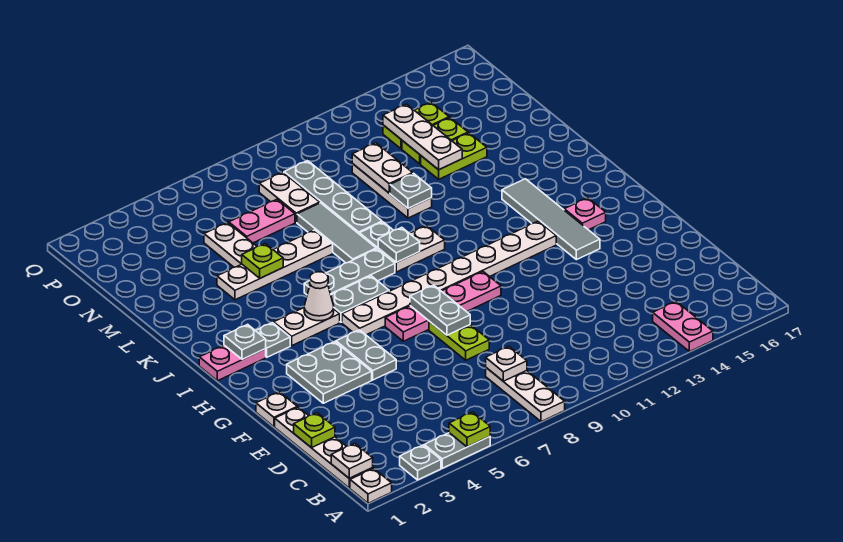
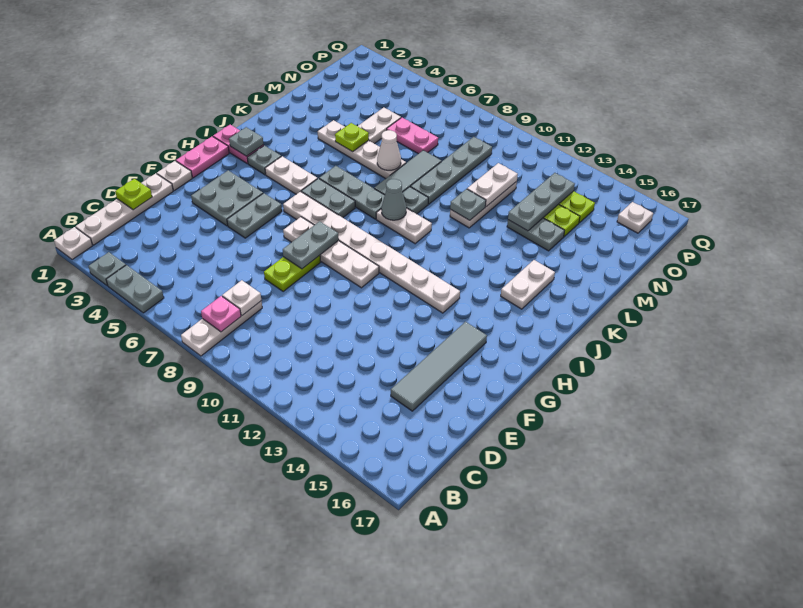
lime plate A5 level 2 -> none
pink plate A14:B14 level 1 -> pink plate G1:H1 level 1
white plate B1 level 2 -> white plate P16 level 1
pink plate G7:G10 level 1 -> white plate G7:G10 level 1
grey tile G14:J14 level 1 -> grey tile D15:G15 level 1
pink plate H15 level 1 -> pink plate B8 level 2
white cone I5 level 2 -> white cone L7 level 2
grey plate J9 level 2 -> grey cone J9 level 2
lime plate M13:M14 level 1 -> grey plate M13:M14 level 1
white plate M13:O13 level 2 -> grey plate M13:O13 level 2
white plate N8:O8 level 1 -> white plate J15:K15 level 1

